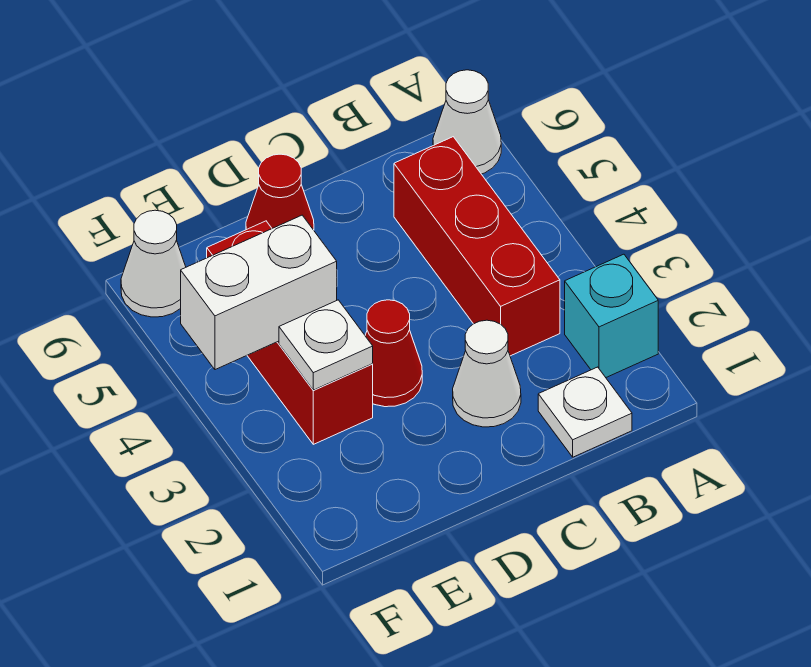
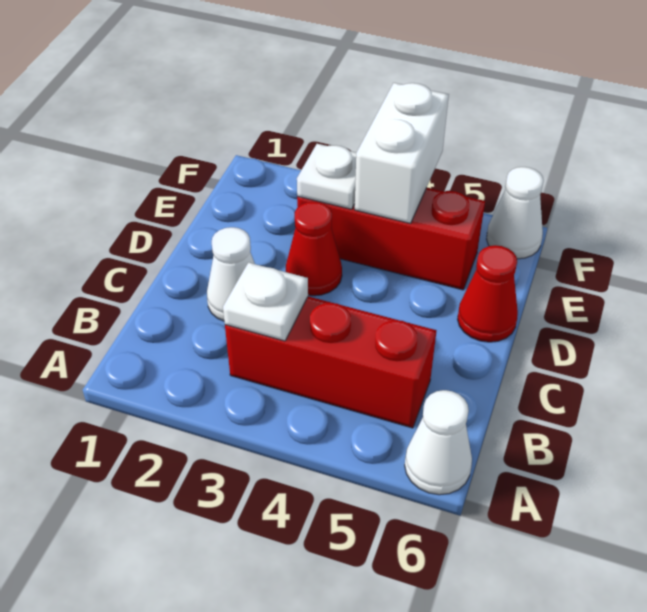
cyan brick A2 level 1 -> none
white plate B1 level 1 -> white plate B3 level 2

